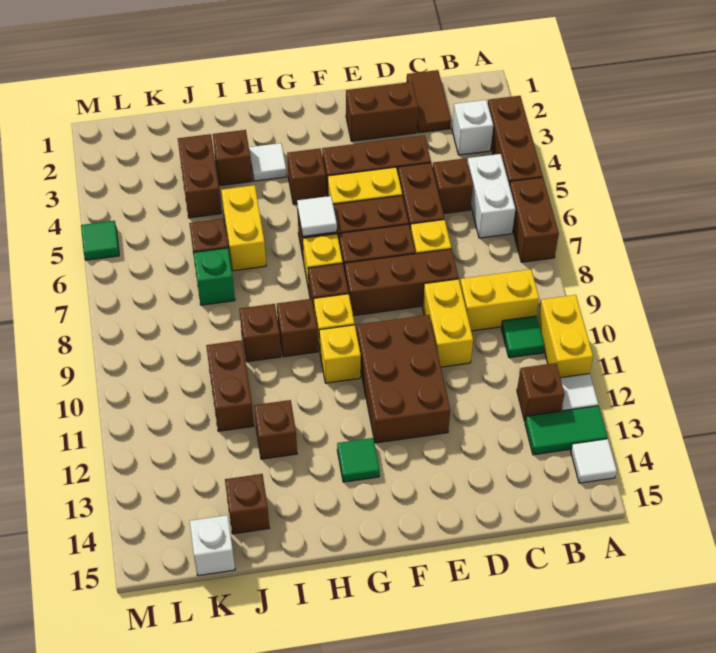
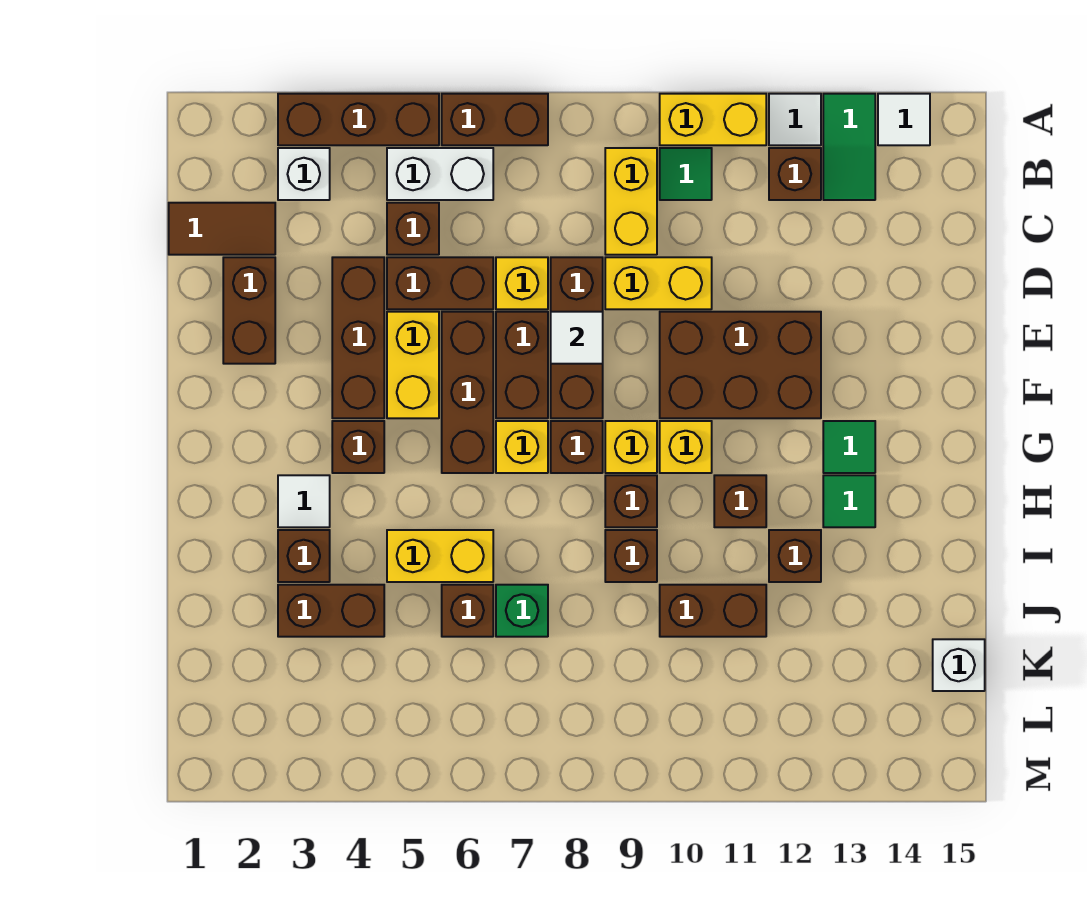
white tile G6 level 2 -> white tile E8 level 2
brown brick J14 level 1 -> brown brick H11 level 1
green tile M5 level 1 -> green tile H13 level 1

